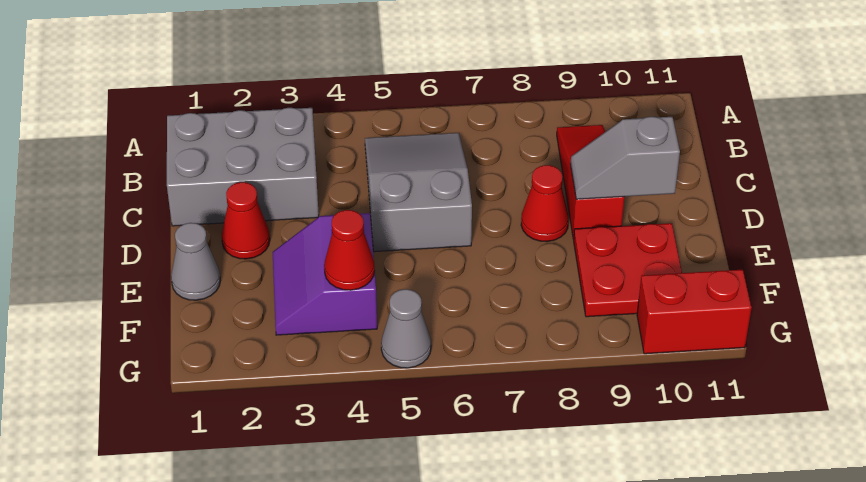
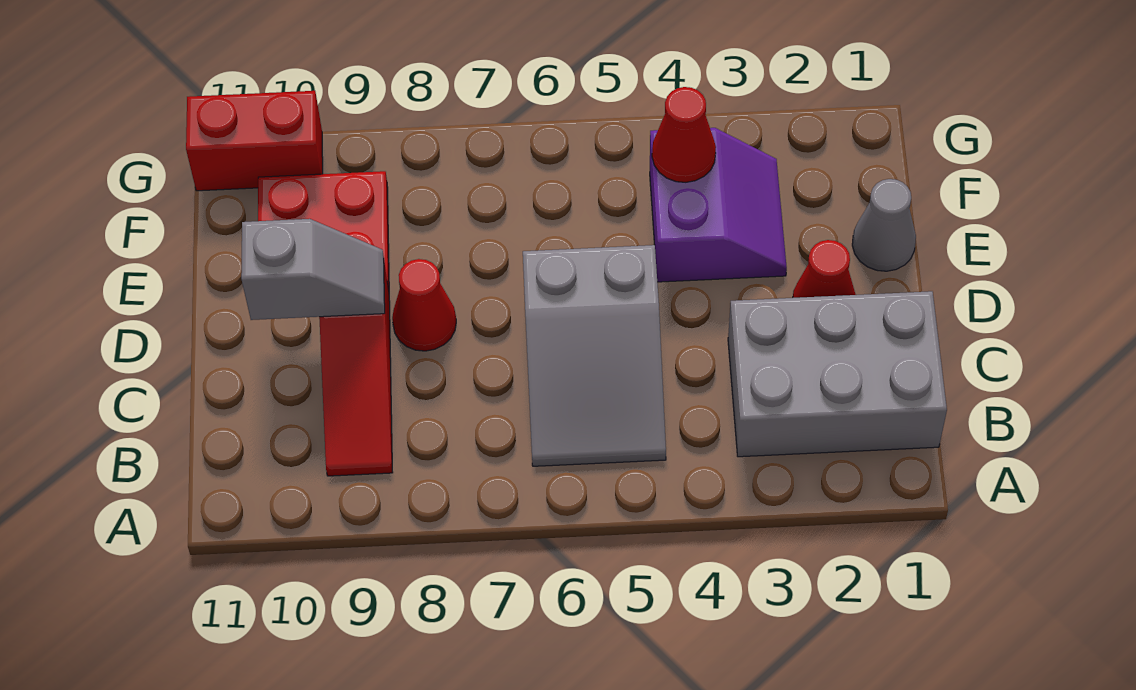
grey cone G5 level 1 -> none

